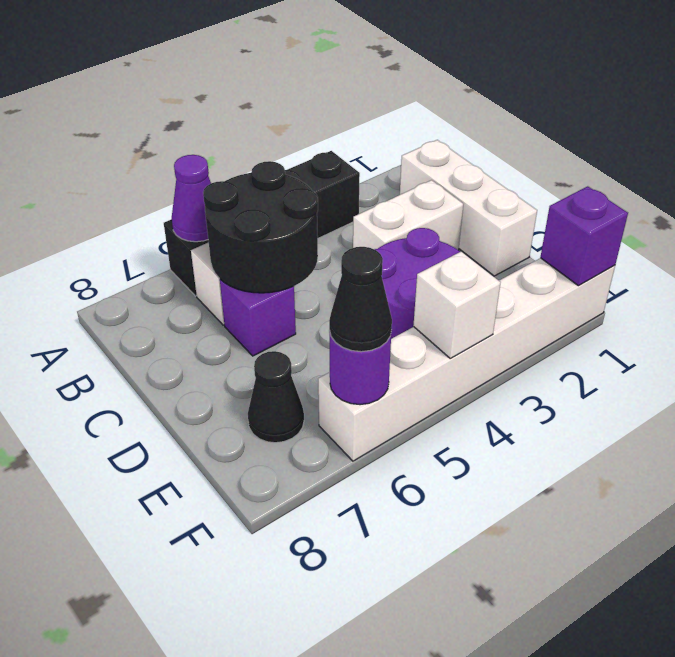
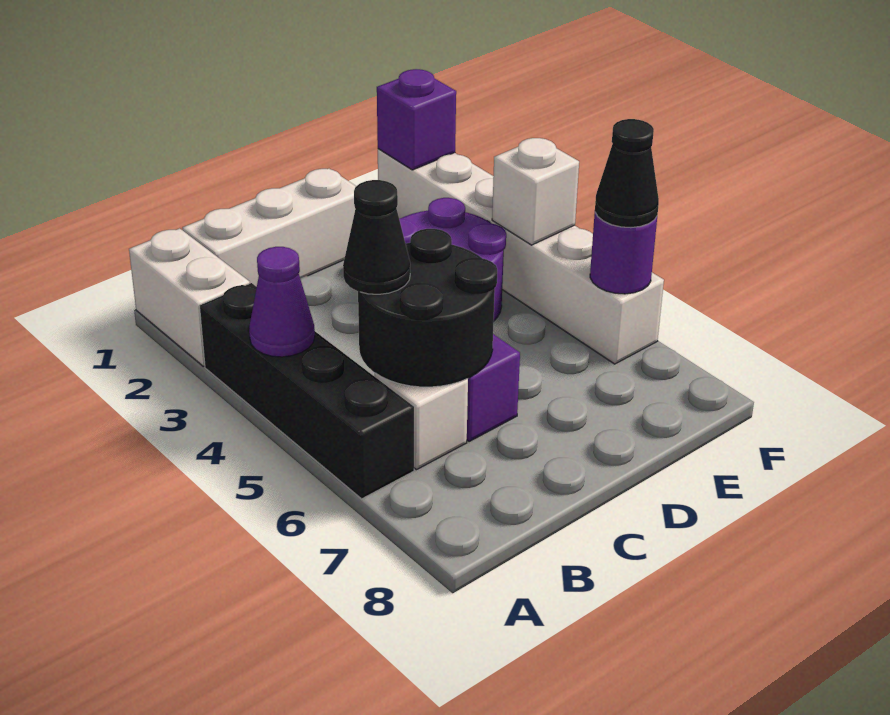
purple cone A6 level 2 -> purple cone A4 level 2
white brick C2:C3 level 1 -> white brick A1:A2 level 1
black cone E7 level 1 -> black cone B5 level 3

